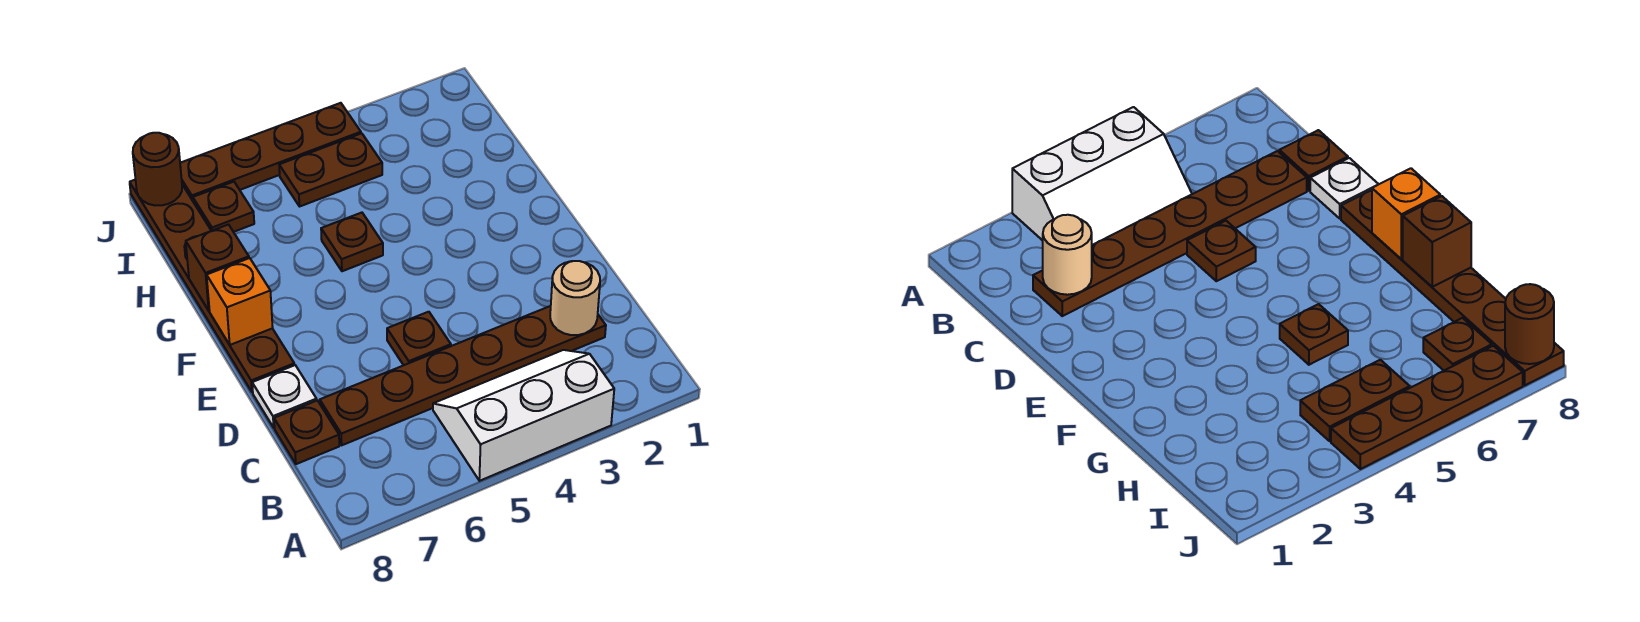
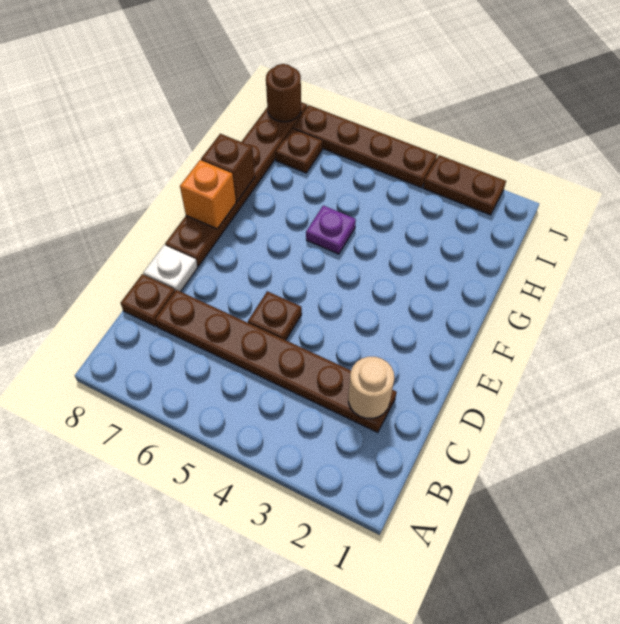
white slope A3:B5 level 1 top A -> none
brown plate G5 level 1 -> purple plate G5 level 1
brown plate I4:I5 level 1 -> brown plate J2:J3 level 1

